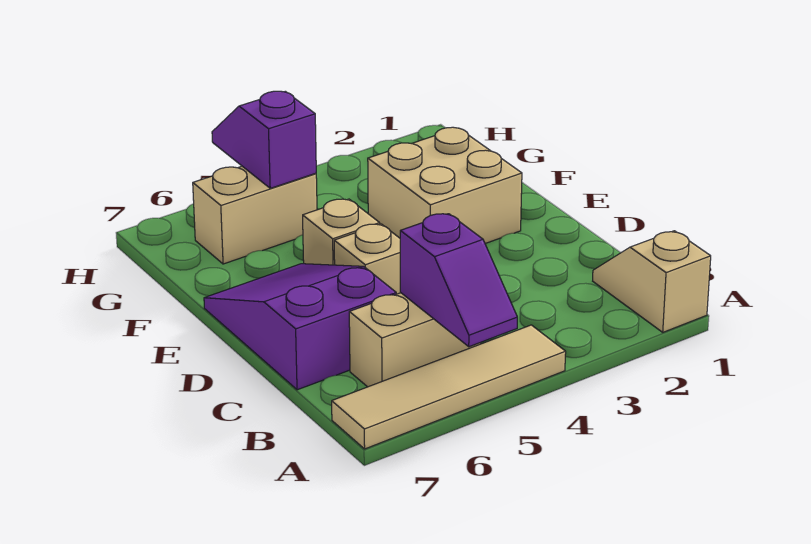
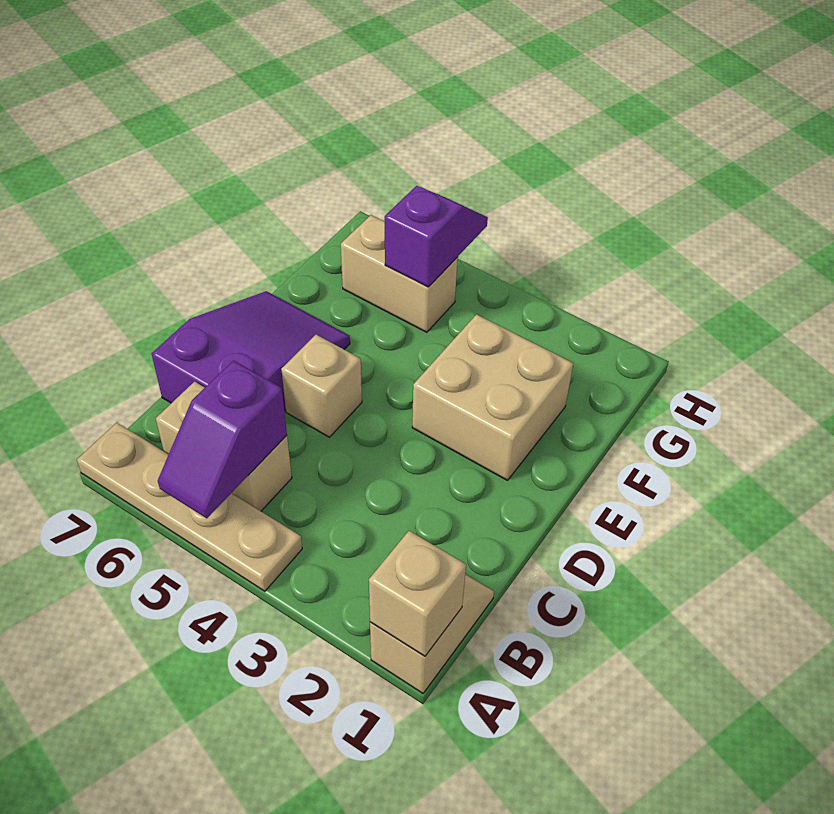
tan tile A4:A7 level 1 -> tan plate A4:A7 level 1
tan brick E5 level 1 -> tan brick A1 level 2

